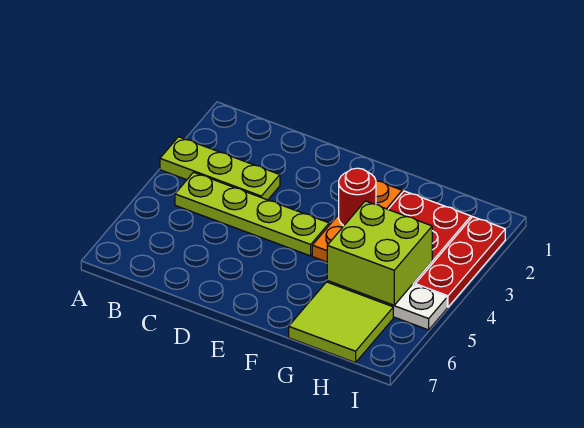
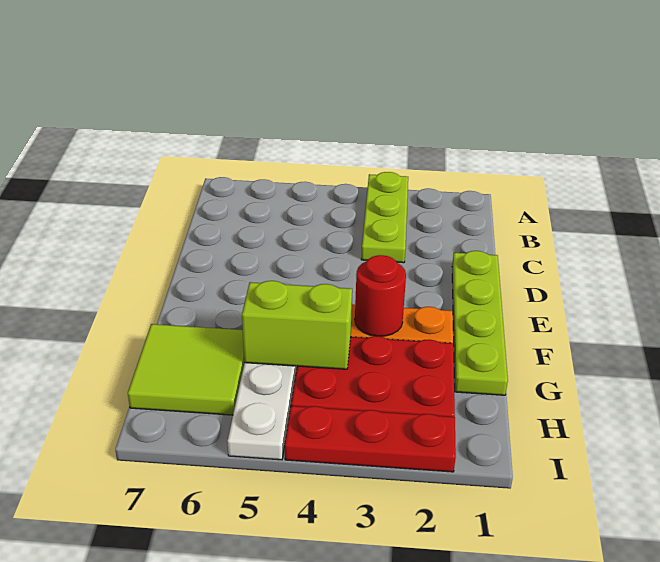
lime plate B4:E4 level 1 -> lime plate D1:G1 level 1
lime brick G4:H5 level 2 -> lime brick G4:G5 level 2

